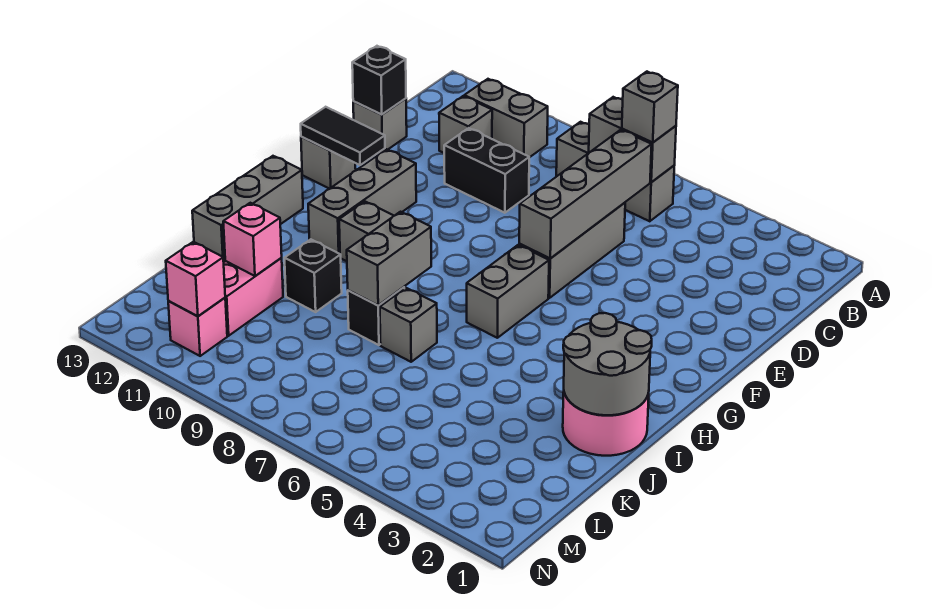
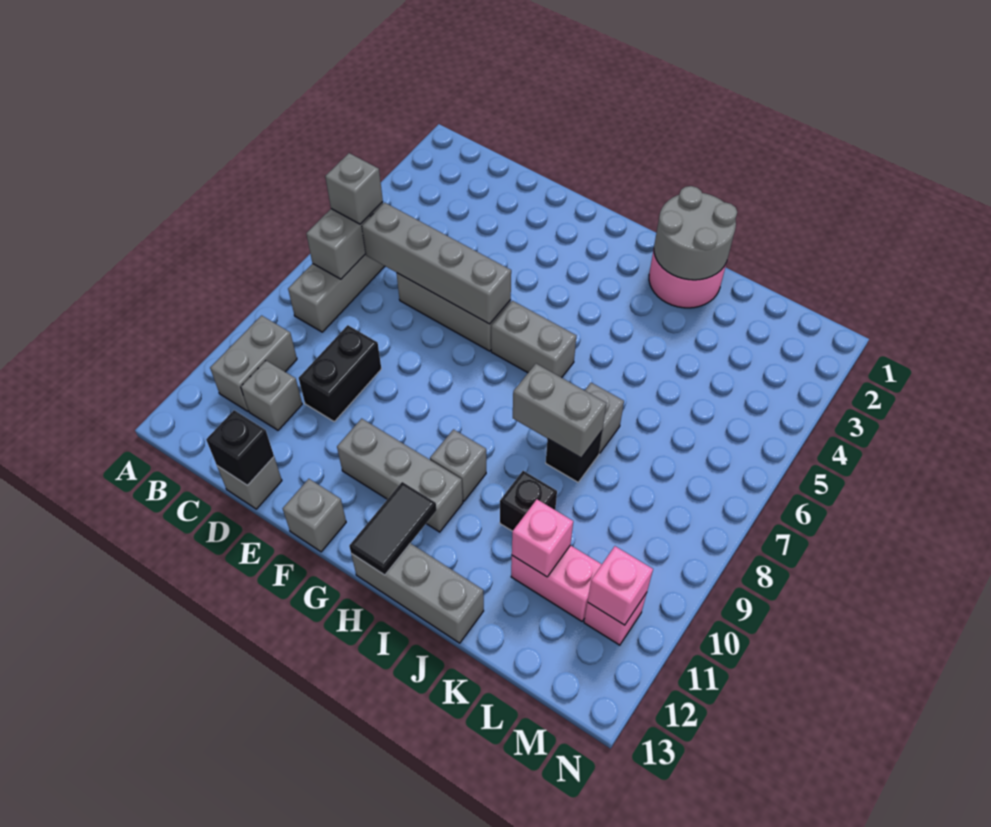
black tile F12:F13 level 2 -> black tile H12:H13 level 2

